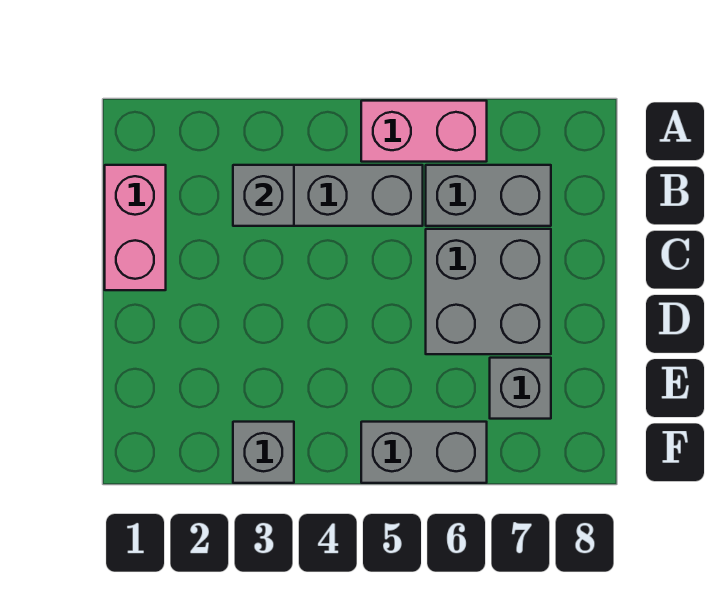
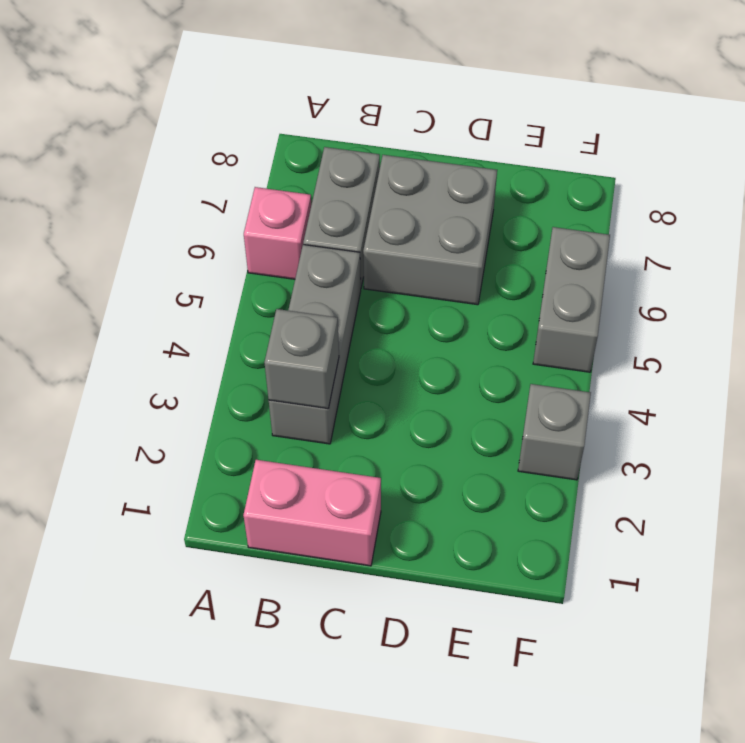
pink brick A5:A6 level 1 -> pink brick A6 level 1
grey brick E7 level 1 -> none

